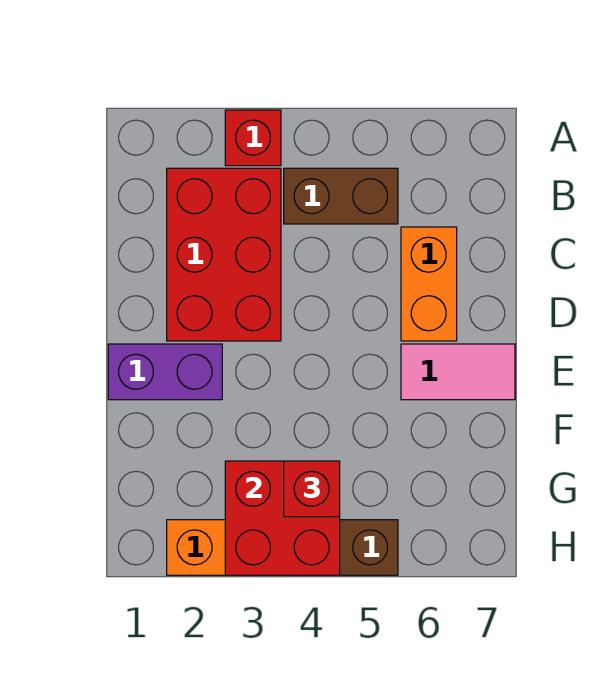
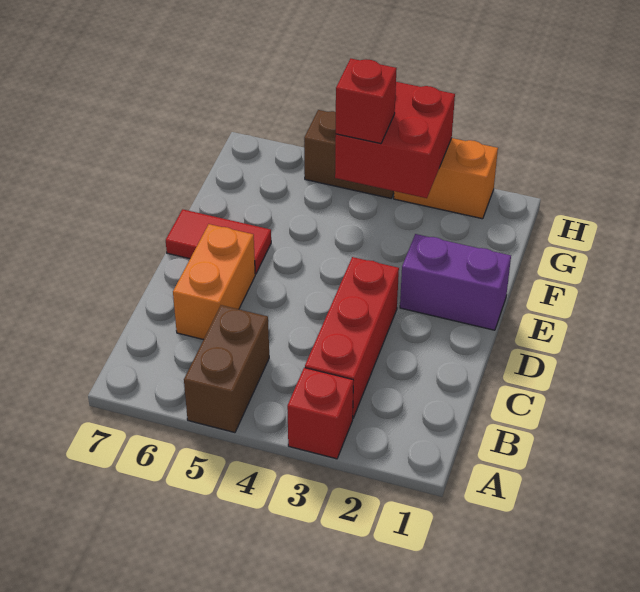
red brick B2:D3 level 1 -> red brick B3:D3 level 1
brown brick B4:B5 level 1 -> brown brick A5:B5 level 1
pink tile E6:E7 level 1 -> red tile E6:E7 level 1

